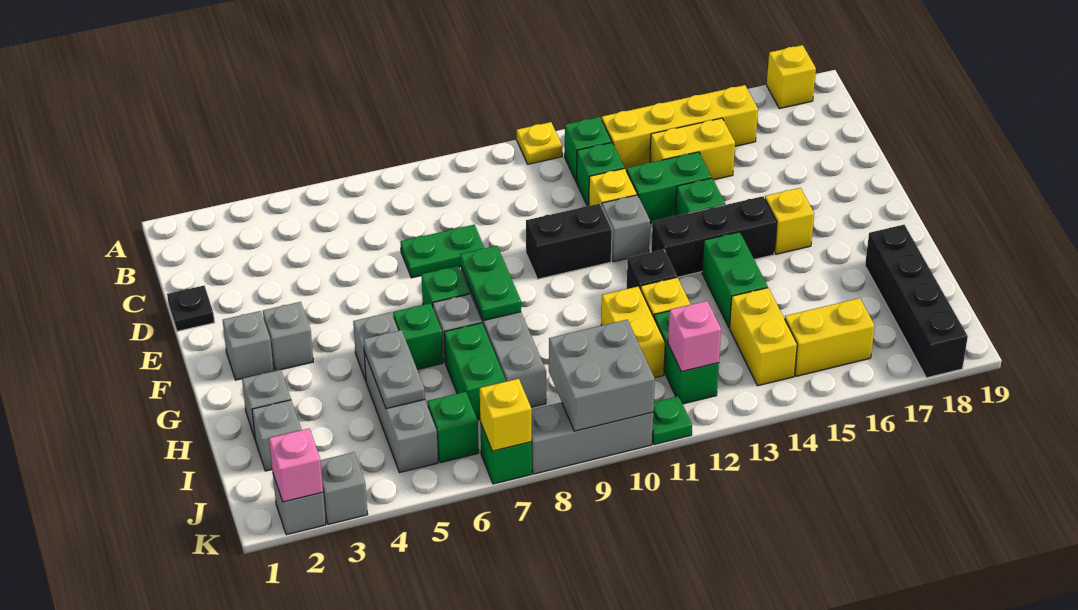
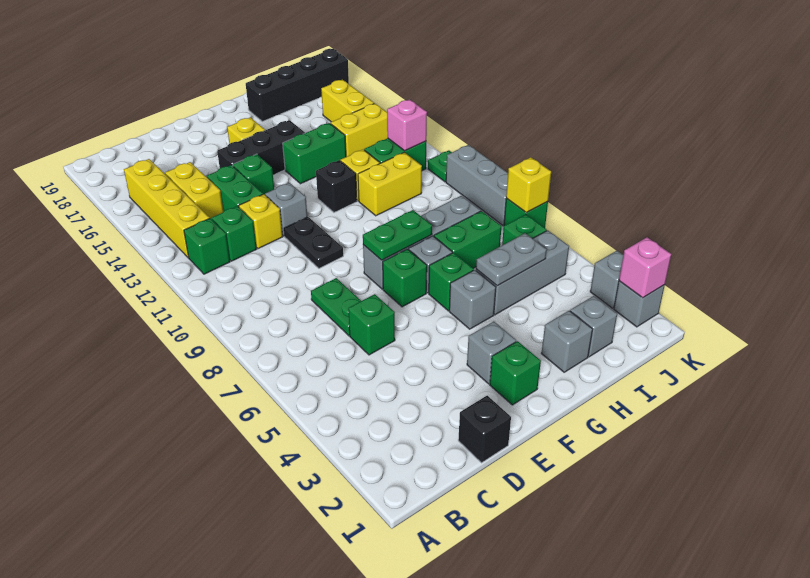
yellow plate A11 level 1 -> none
yellow brick A18 level 1 -> none
black plate D1 level 1 -> black brick D1 level 1
none -> green brick D6 level 1
black brick E10:E11 level 1 -> black plate E10:E11 level 1
grey brick F2 level 1 -> green brick F2 level 1
black brick F13:F15 level 1 -> black brick E15:G15 level 1
grey brick J9:K10 level 2 -> none

